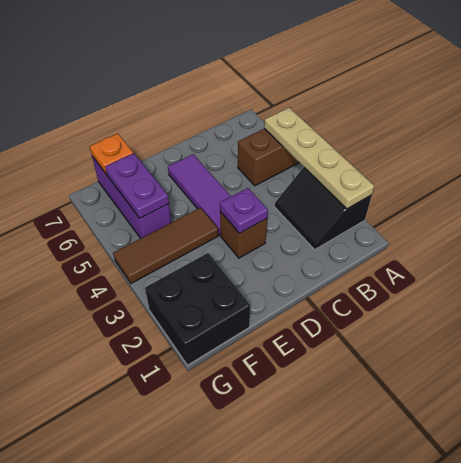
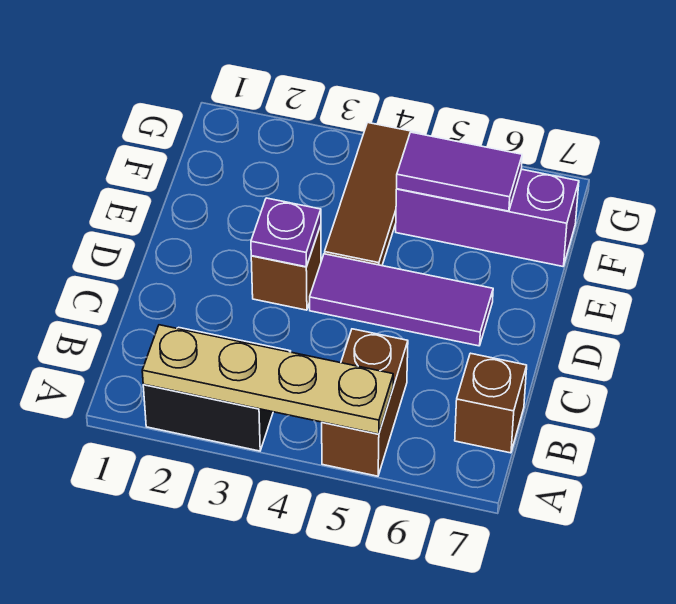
none -> brown brick B7 level 1
black brick F1:G2 level 1 -> none
purple plate F5:F6 level 2 -> purple tile F5:F6 level 2
orange plate F7 level 2 -> none

